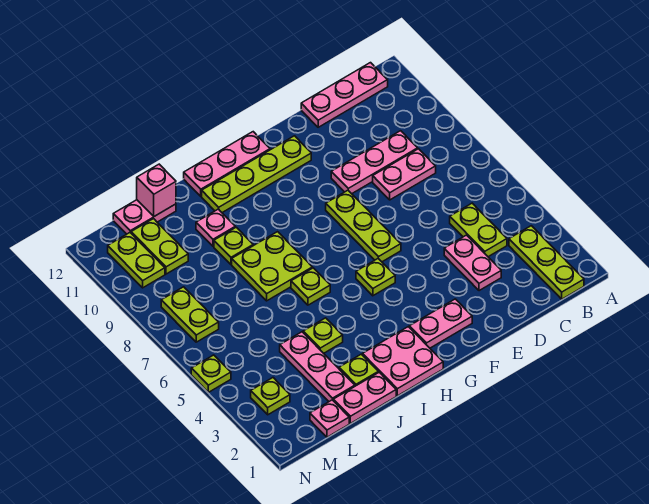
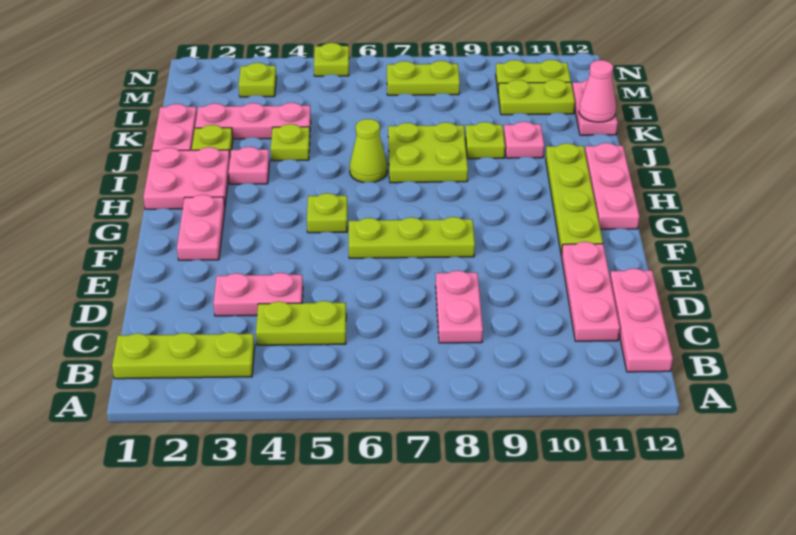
pink plate C9:E9 level 1 -> pink plate C11:E11 level 1
lime plate I6 level 1 -> lime cone I6 level 1
pink brick K12 level 2 -> pink cone K12 level 2
pink plate L1 level 1 -> pink plate I3 level 1

